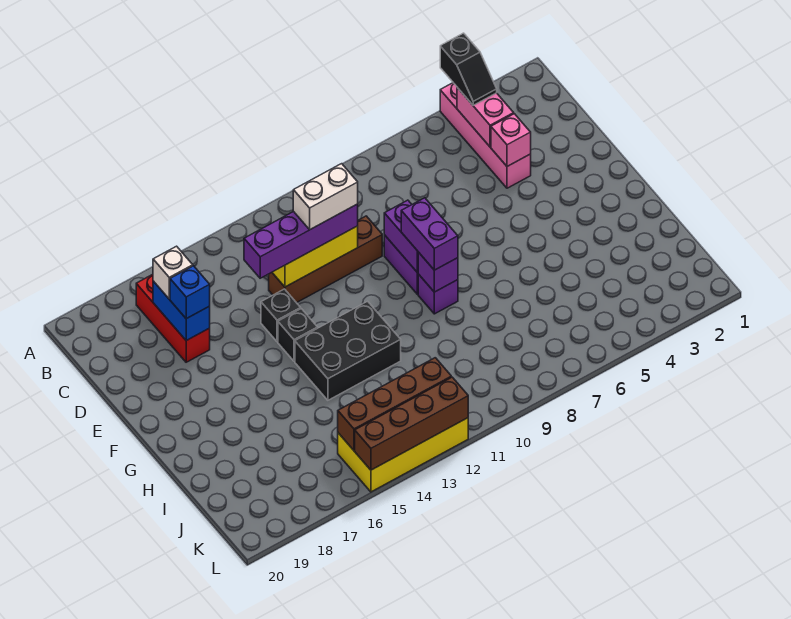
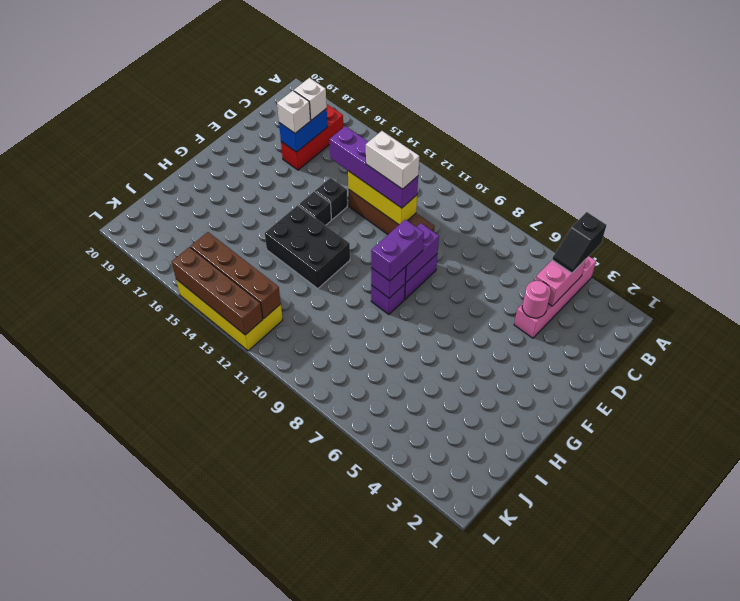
pink brick D4 level 2 -> pink round brick D4 level 2
blue brick D17 level 3 -> white brick D17 level 3

